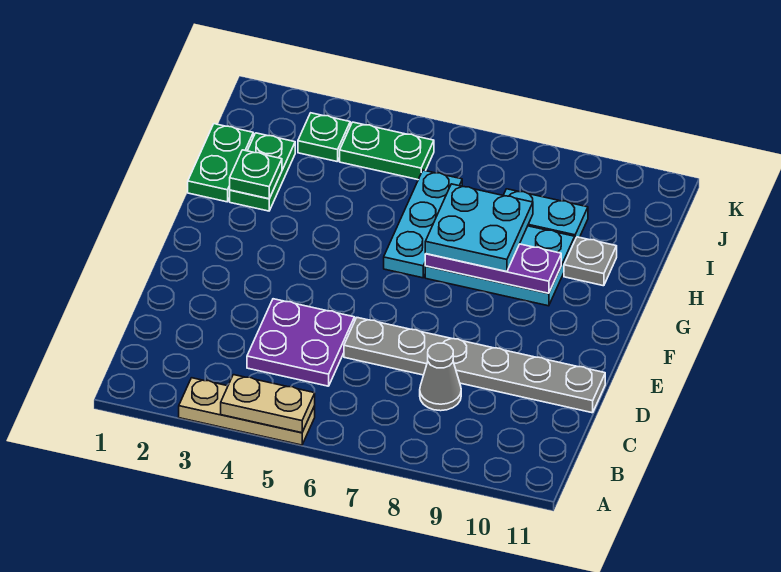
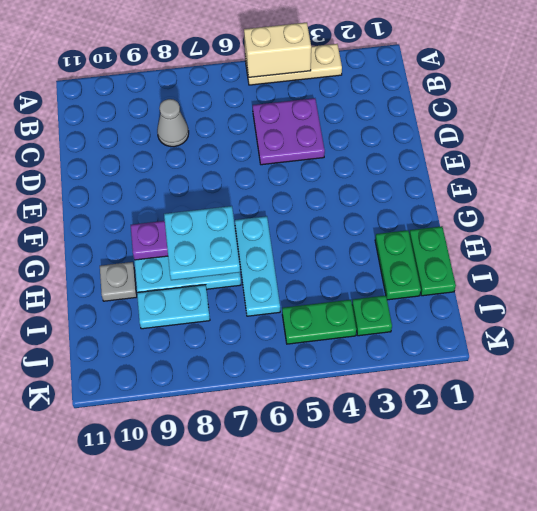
tan plate A4:A5 level 2 -> tan brick A4:A5 level 2
grey plate D6:D11 level 1 -> none
green plate H2 level 2 -> none

